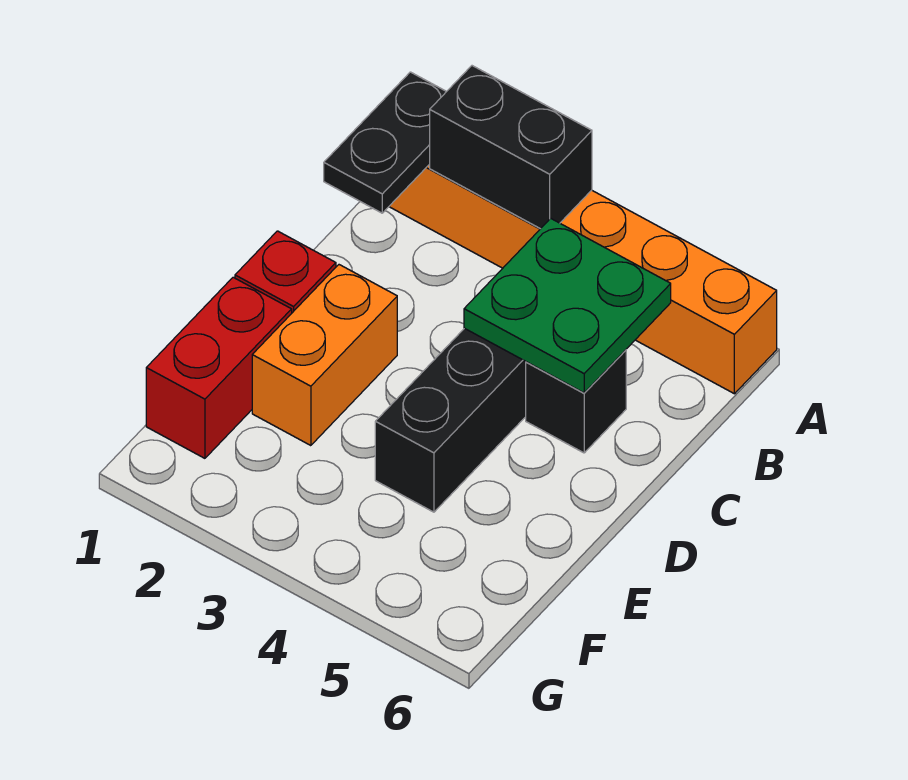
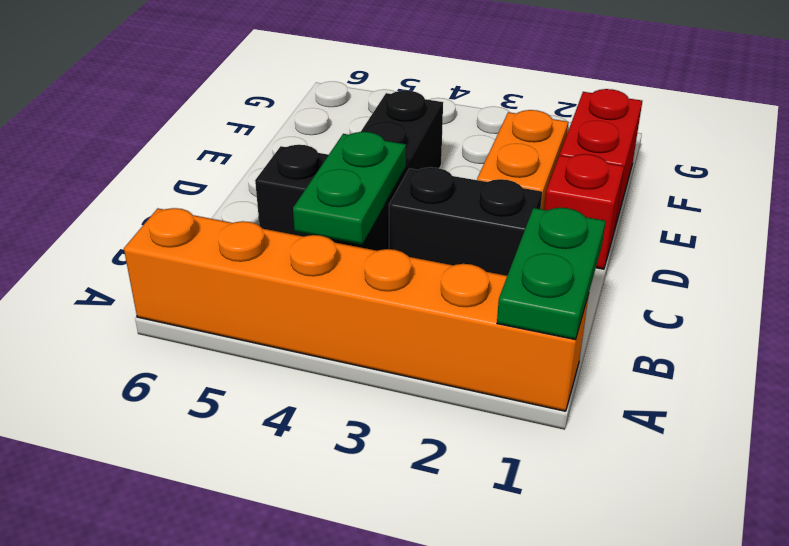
black plate A1:B1 level 2 -> green plate A1:B1 level 2
black brick A2:A3 level 2 -> black brick C2:C3 level 1
green plate B4:C5 level 2 -> green plate B4:C4 level 2

